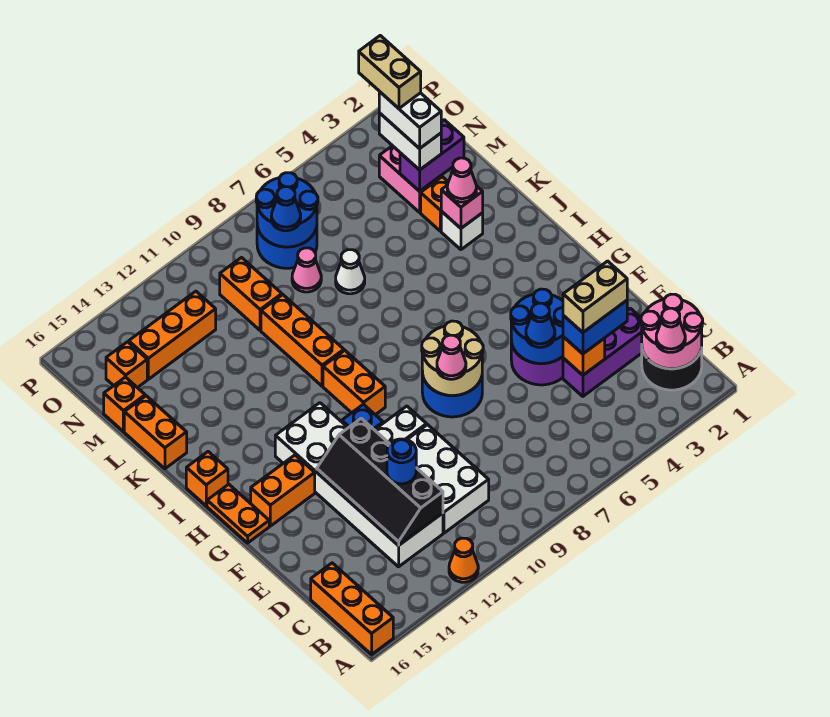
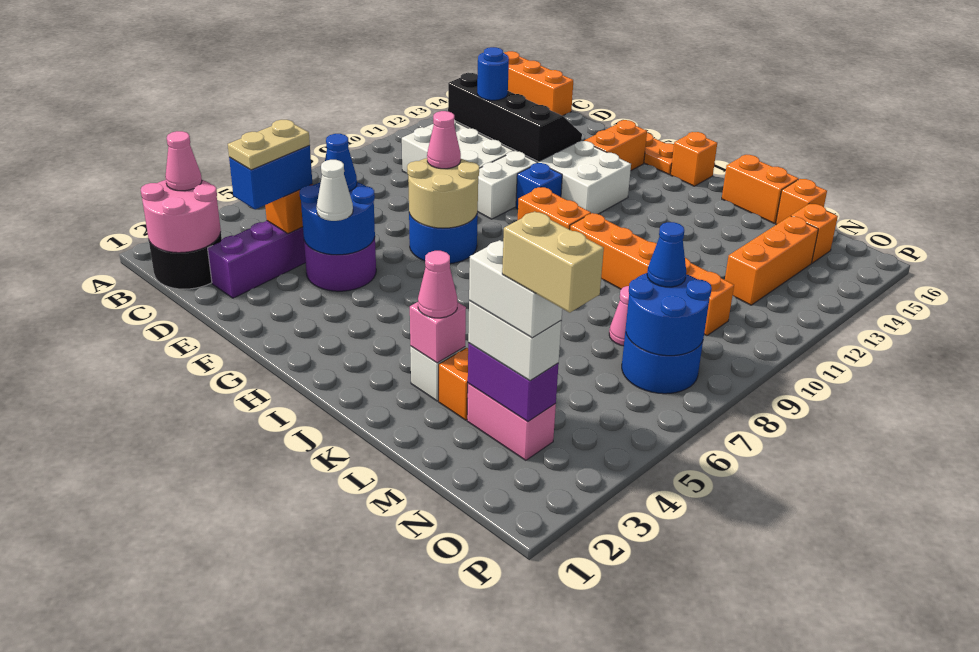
orange cone A12 level 1 -> none
tan brick D3:D4 level 4 -> tan plate D3:D4 level 4
white cone L7 level 1 -> white cone F4 level 3
purple brick M2:M3 level 2 -> purple brick M3:N3 level 2

